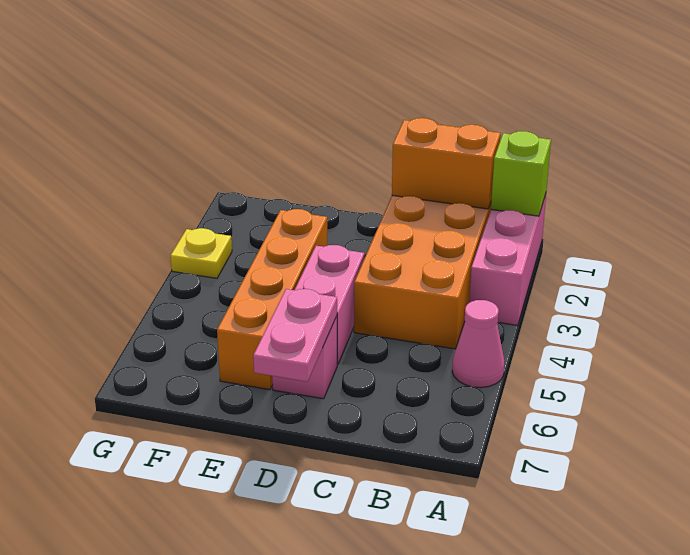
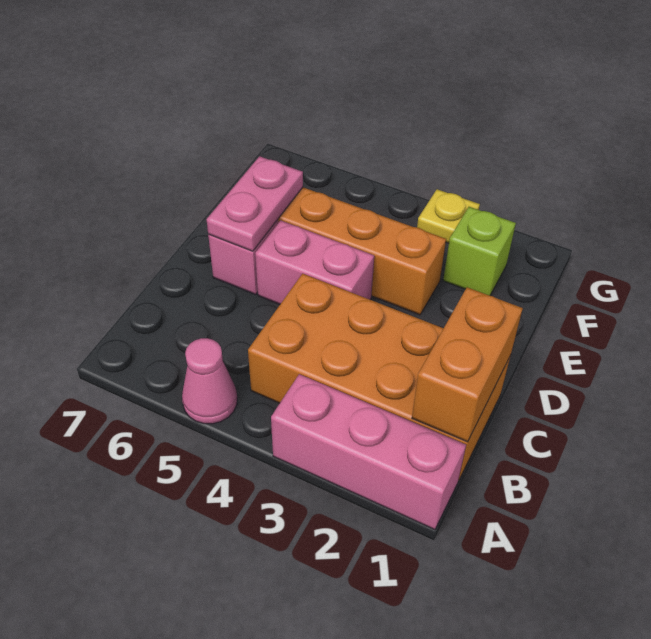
lime brick A1 level 2 -> lime brick F2 level 1
pink plate D6:D7 level 2 -> pink plate D6:E6 level 2

